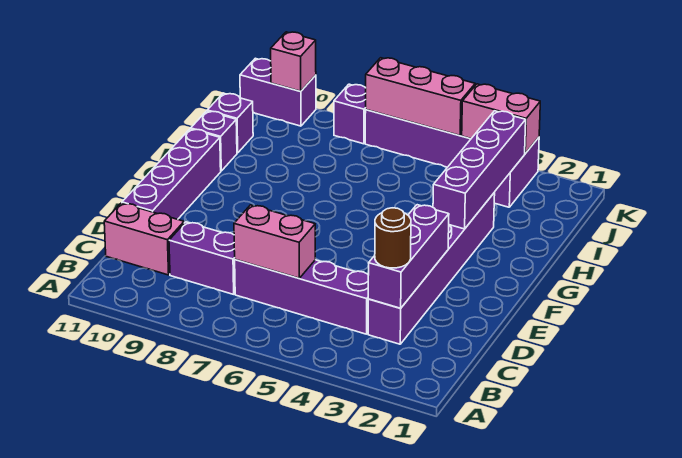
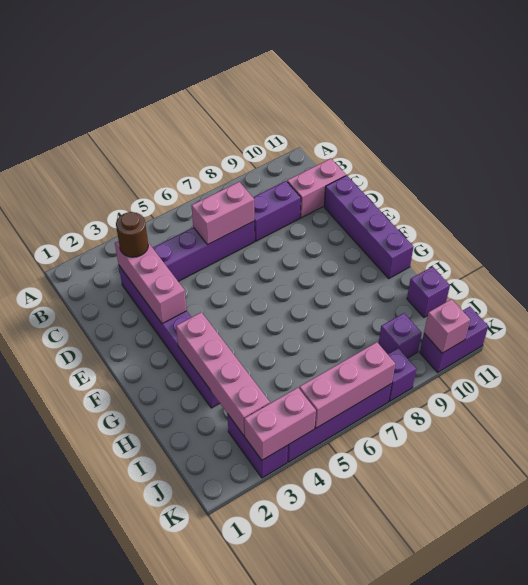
purple brick C3:E3 level 2 -> pink brick C3:E3 level 2
purple brick G3:J3 level 2 -> pink brick G3:J3 level 2
purple brick H11 level 1 -> purple brick J9 level 1

